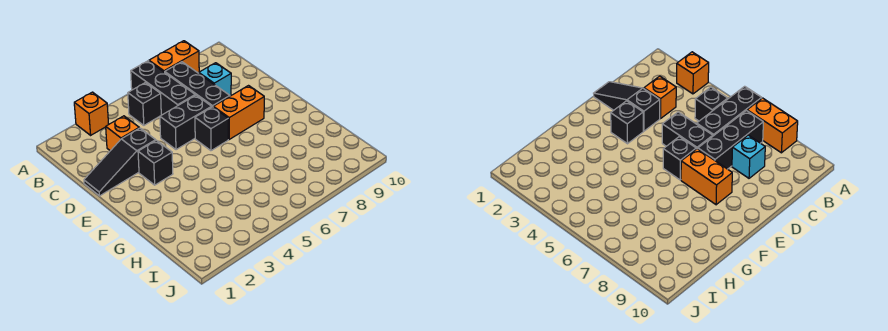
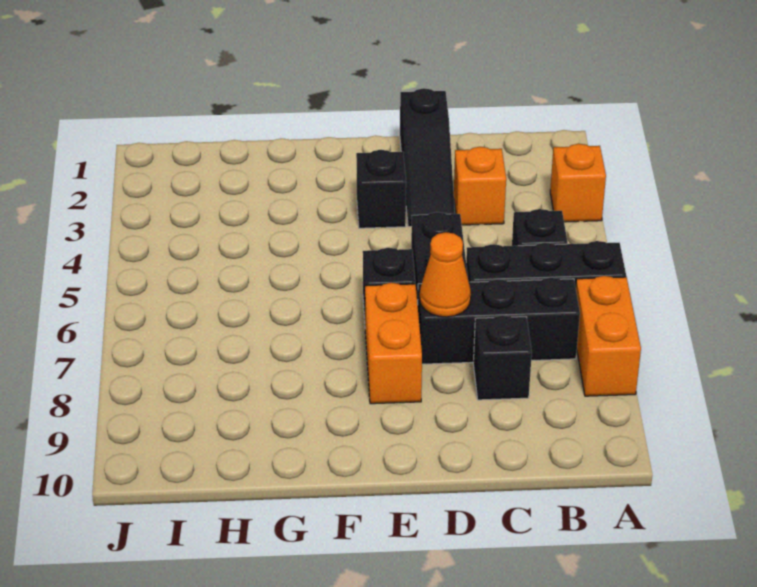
cyan brick C8 level 1 -> black brick C8 level 1
black slope D1:D3 level 1 top 3 -> black slope D1:D3 level 1 top 1
none -> orange cone D7 level 2

